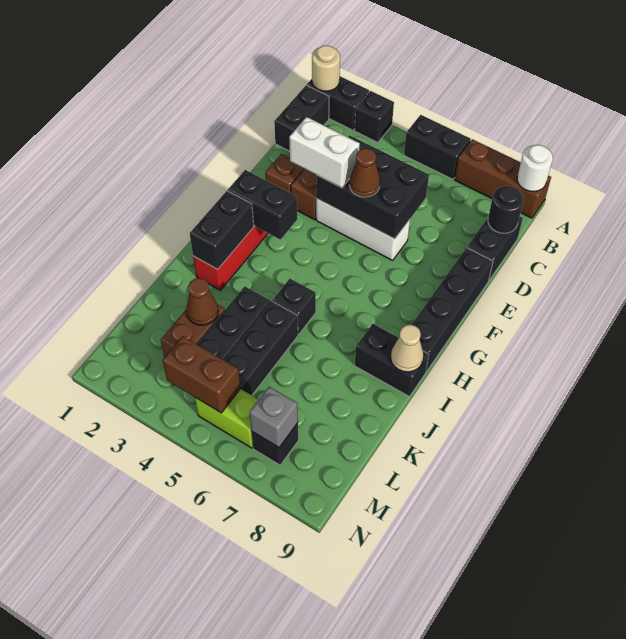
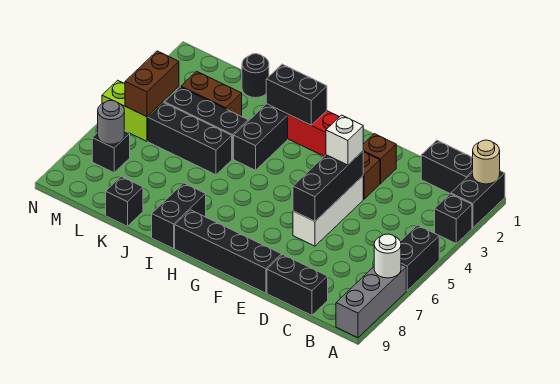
brown brick A7:A9 level 1 -> grey brick A7:A9 level 1
white round brick A9 level 2 -> white round brick A7 level 2
black round brick C9 level 2 -> black round brick K1 level 1
black brick D4:E6 level 2 -> black brick E4:E6 level 2
white brick E3:E4 level 3 -> white brick E4 level 3
brown cone E5 level 3 -> none
black brick G2:G3 level 2 -> black brick I3:I4 level 1
black brick I5 level 1 -> black brick K9 level 1
tan cone I9 level 2 -> none
brown cone K3 level 2 -> none
lime brick M5:M6 level 1 -> lime brick M5:N5 level 1
grey brick M7 level 2 -> grey round brick M7 level 2

